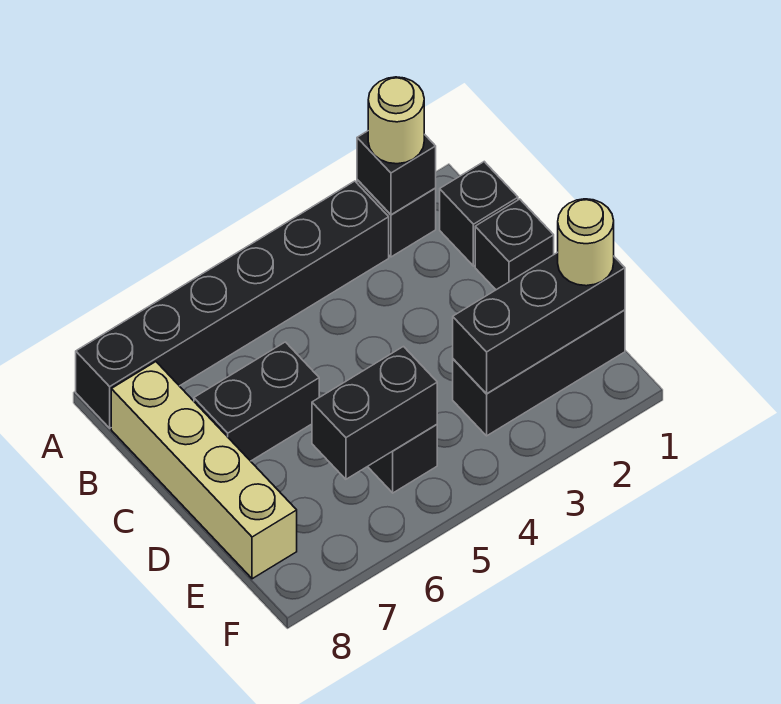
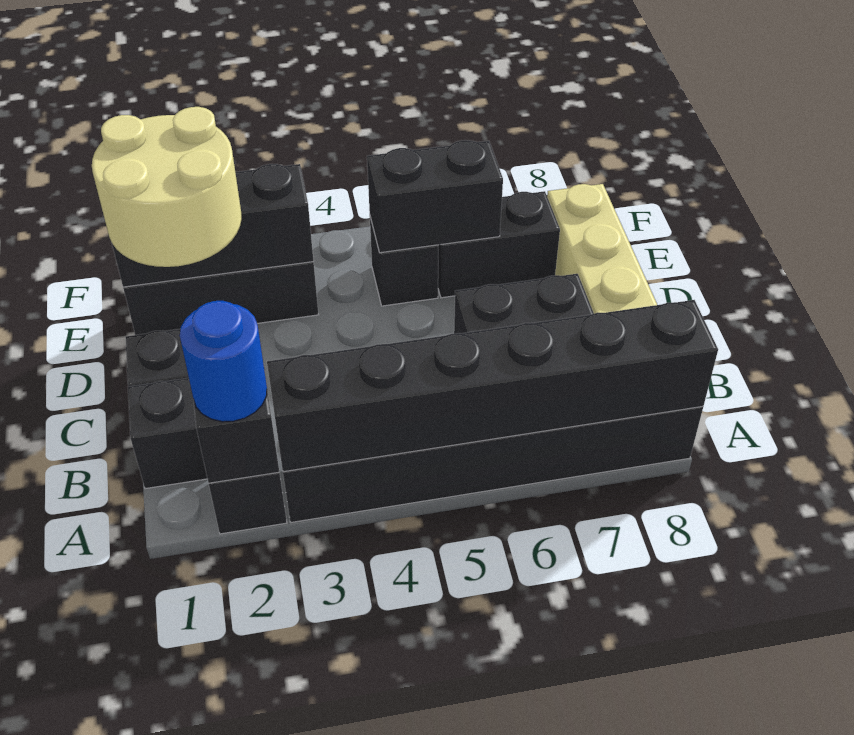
tan round brick A2 level 3 -> blue round brick A2 level 3
none -> black brick A3:A8 level 2
tan round brick E1 level 3 -> tan round brick D1:E2 level 3
none -> black brick E6:E7 level 1

